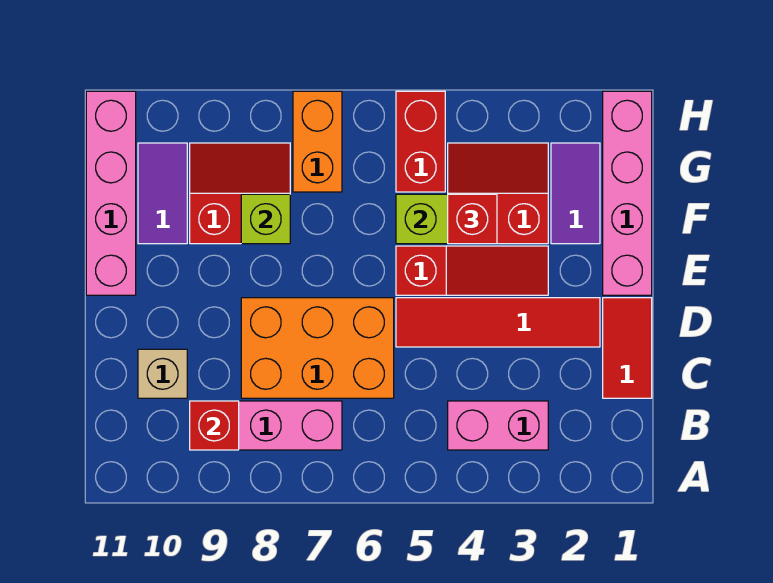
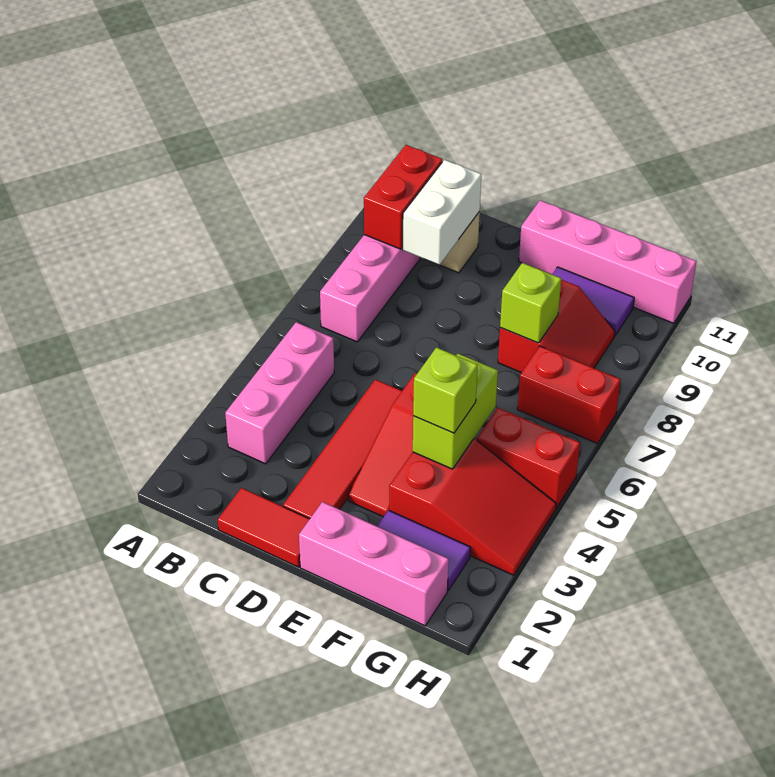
pink brick B3:B4 level 1 -> pink brick B3:B5 level 1
red brick B9 level 2 -> red brick B9:B10 level 2
orange brick C6:D8 level 1 -> none
none -> white brick C9:C10 level 2
pink brick E1:H1 level 1 -> pink brick E1:G1 level 1
red slope F3:G4 level 1 top F -> red slope F3:H4 level 1 top F
red brick F4 level 3 -> lime brick F4 level 3
orange brick G7:H7 level 1 -> red brick G7:H7 level 1

